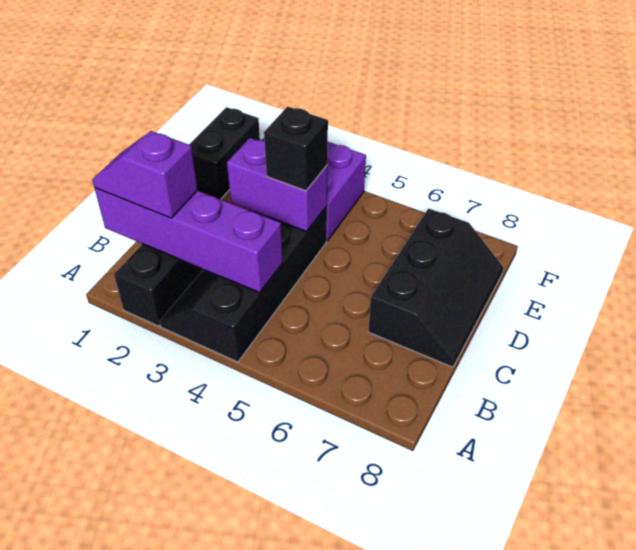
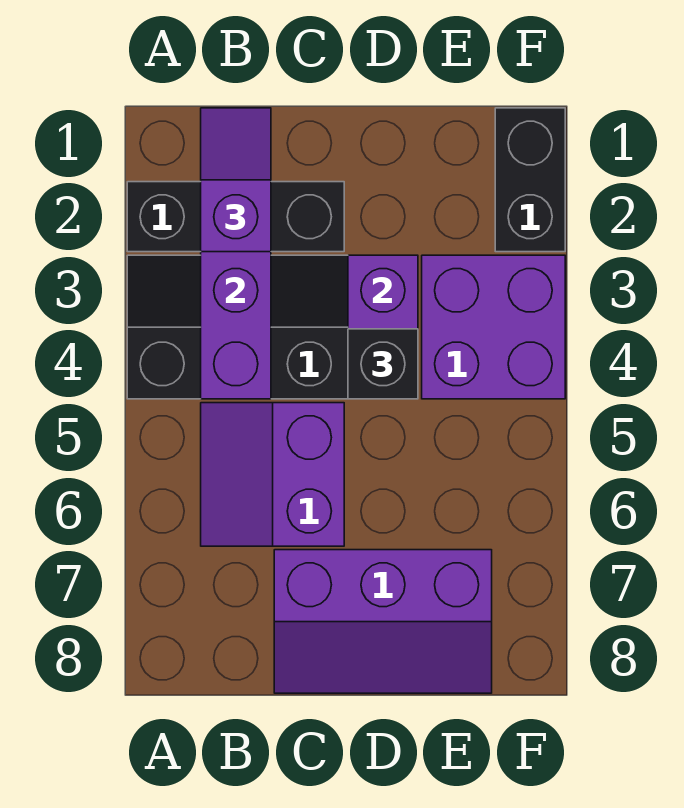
none -> purple slope B5:C6 level 1 top C
black slope C7:E8 level 1 top 7 -> purple slope C7:E8 level 1 top 7
black brick E1:F1 level 1 -> black brick F1:F2 level 1

